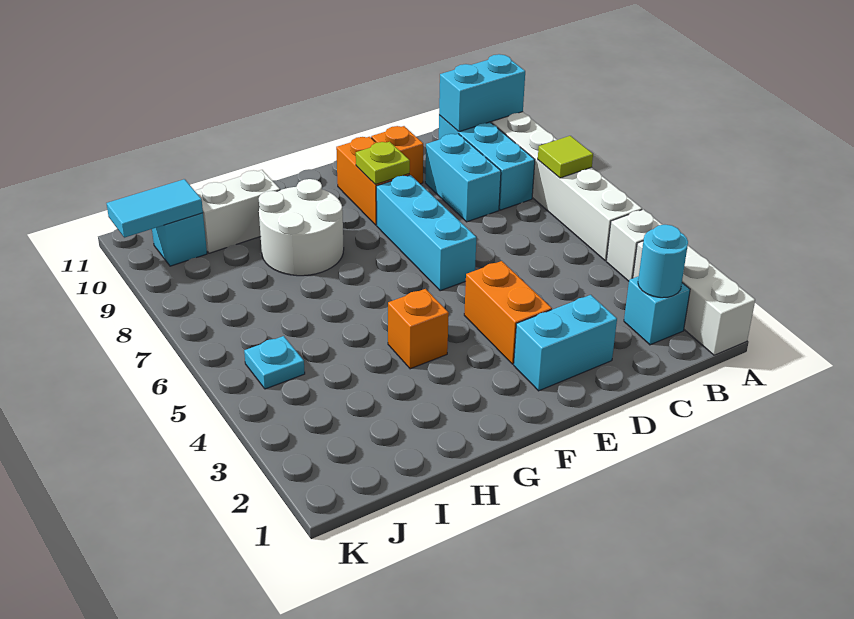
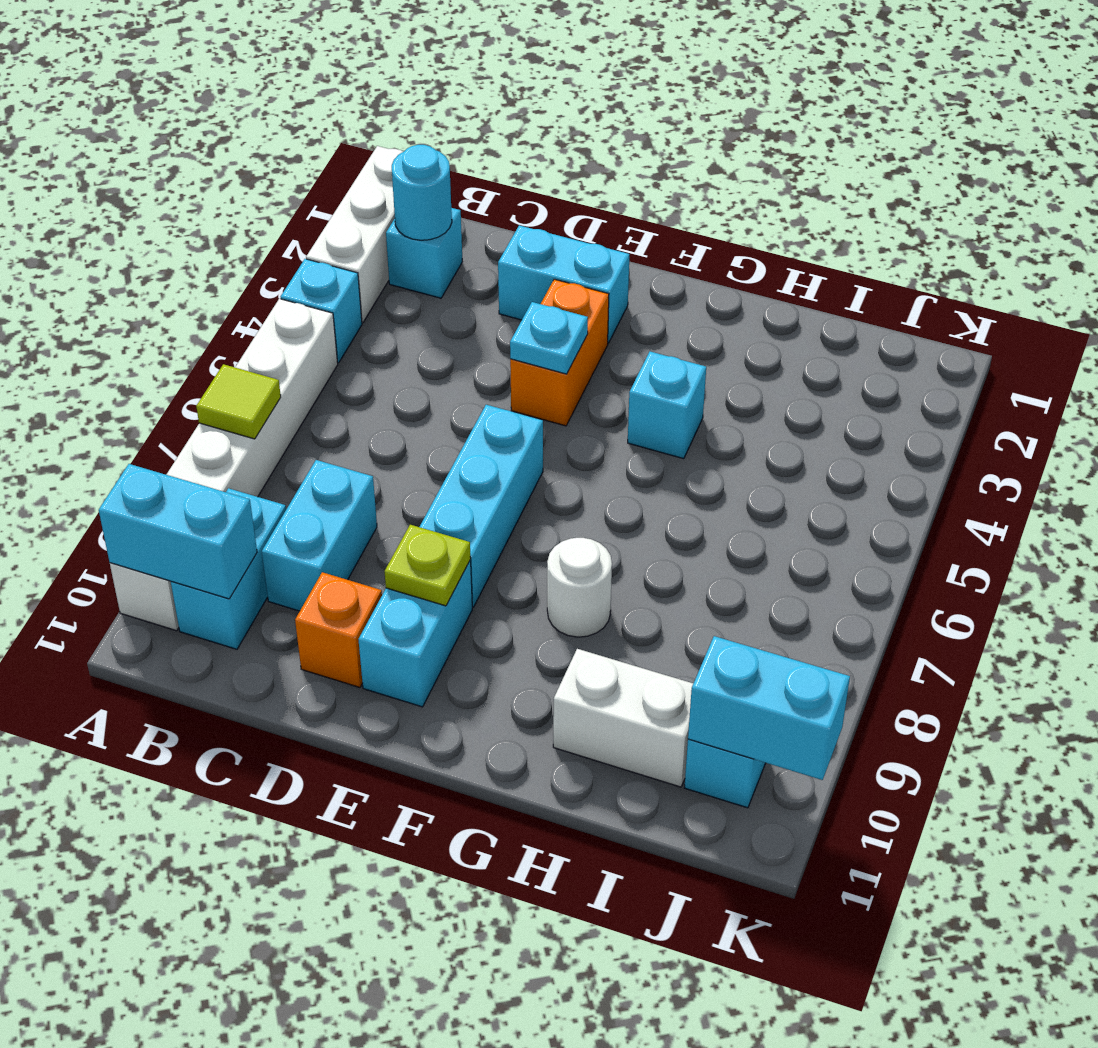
white brick A4 level 1 -> cyan brick A4 level 1
cyan brick B8:B10 level 1 -> cyan brick B9:B10 level 1
orange brick E9:E10 level 1 -> cyan brick E9:E10 level 1
orange brick G4 level 1 -> cyan brick G4 level 1
white round brick G8:H9 level 1 -> white round brick G8 level 1
cyan plate J5 level 1 -> cyan plate E4 level 2
cyan tile J10:K10 level 2 -> cyan brick J10:K10 level 2

